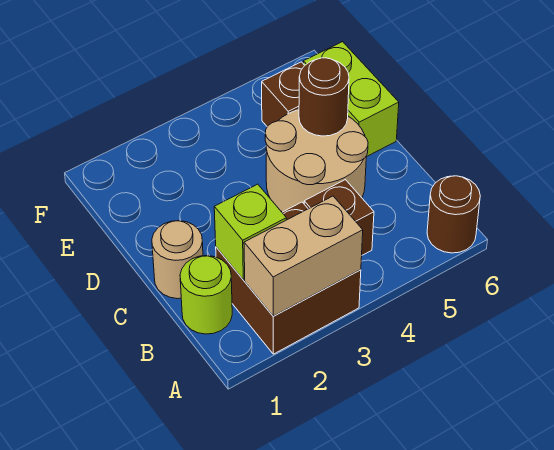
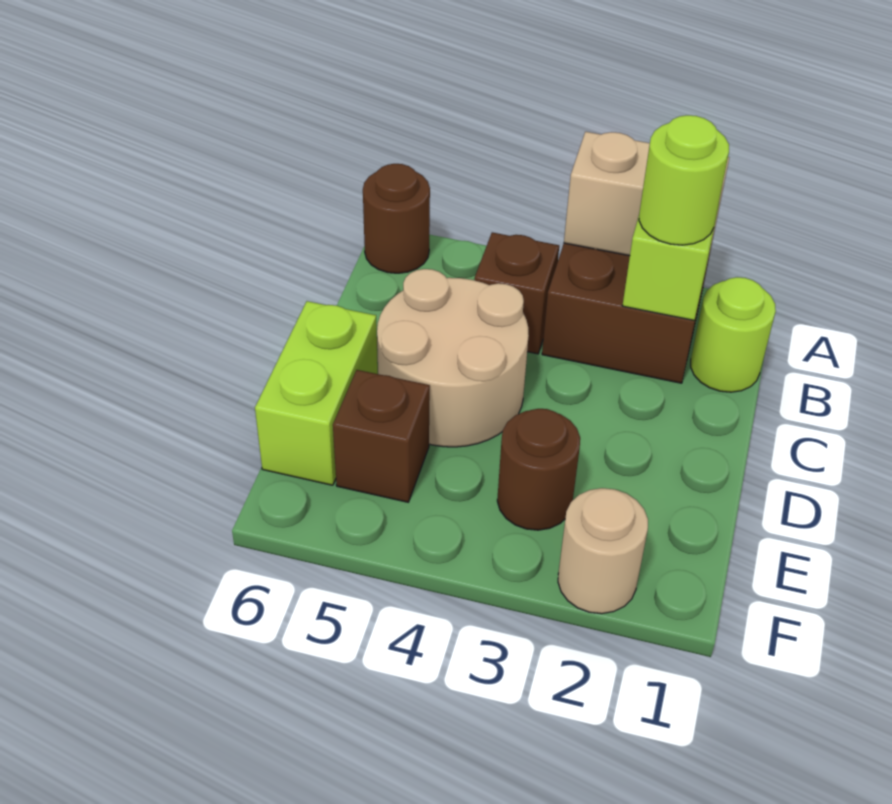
none -> lime round brick B2 level 3
tan round brick C1 level 1 -> tan round brick F2 level 1
brown round brick D5 level 2 -> brown round brick E3 level 1

